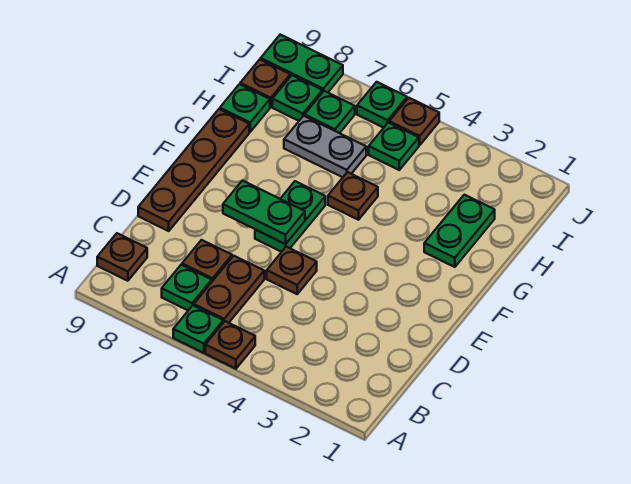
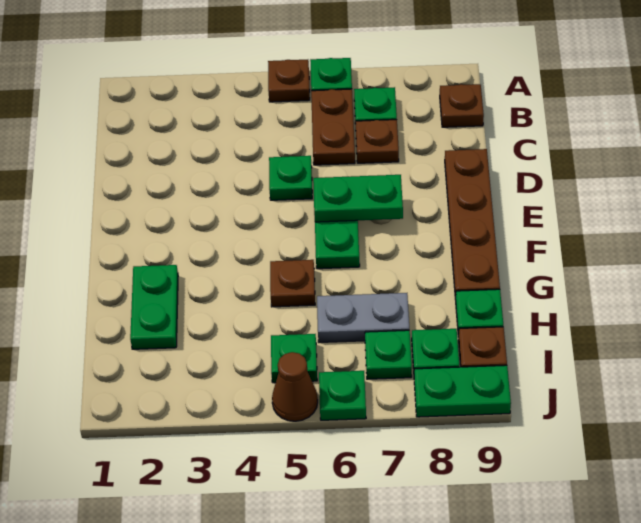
brown plate D5 level 1 -> green plate D5 level 1
brown plate J5 level 1 -> brown cone J5 level 1

